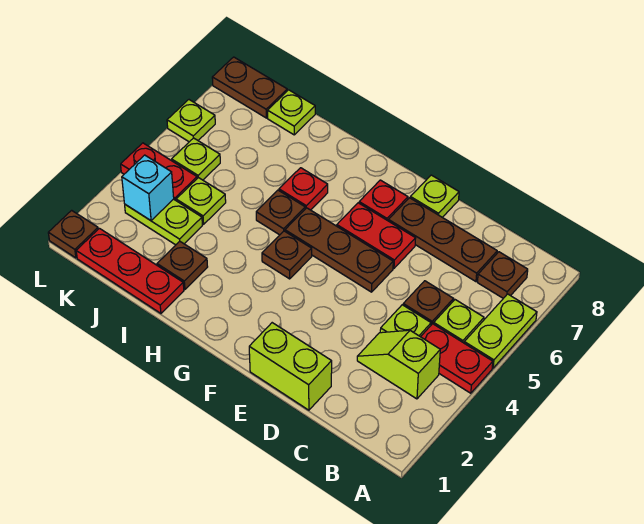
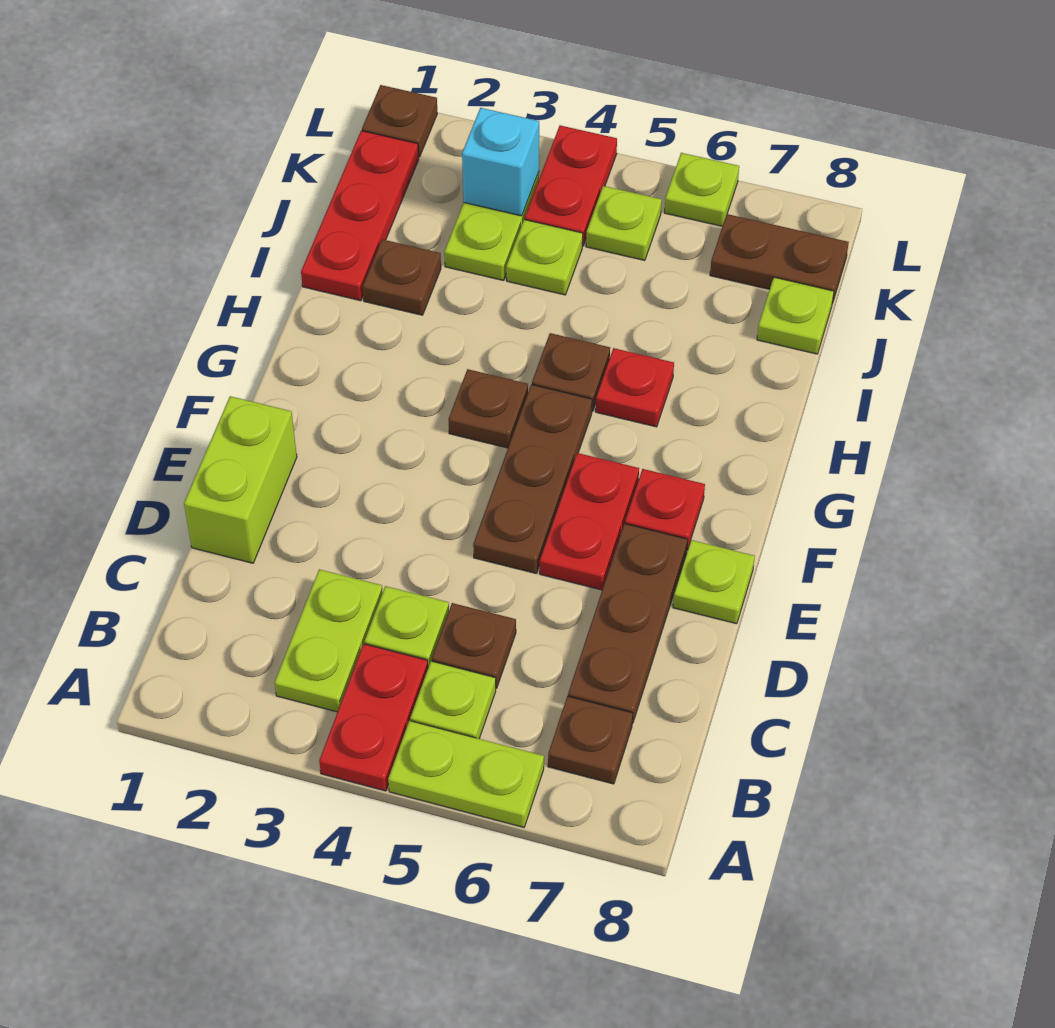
lime slope B3:C3 level 1 top B -> lime plate B3:C3 level 1
brown plate K8:L8 level 1 -> brown plate K7:K8 level 1

